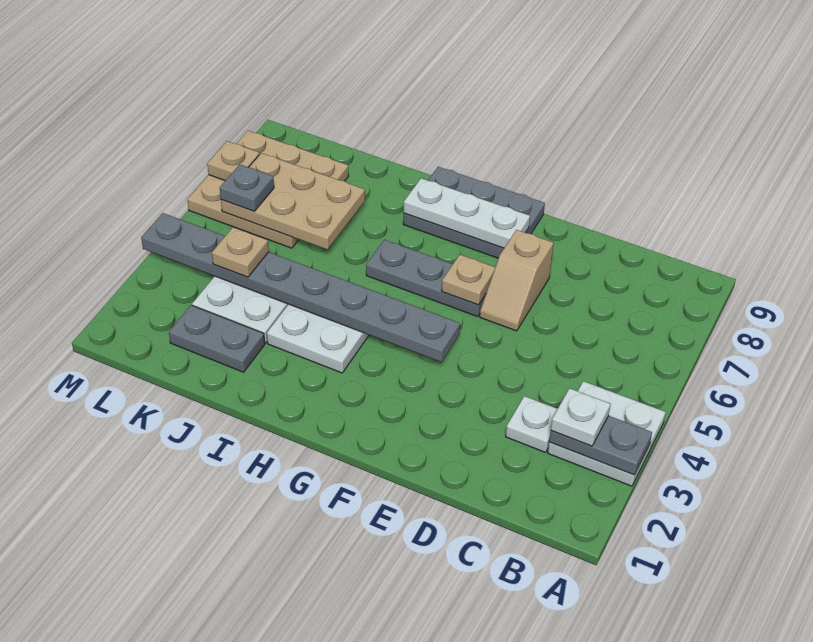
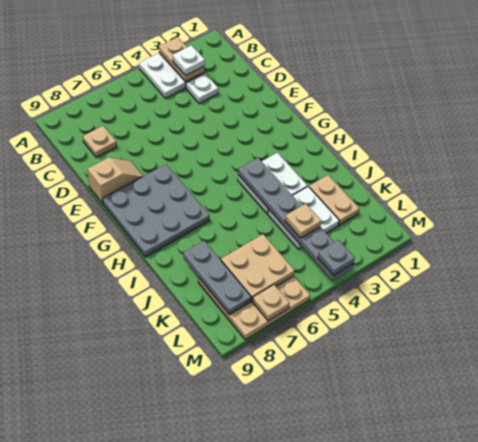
grey plate A3:B3 level 2 -> tan plate A3:B3 level 2
tan slope E6:E7 level 1 top 7 -> tan slope E8:E9 level 1 top 9
grey plate F4:M4 level 2 -> grey plate H4:M4 level 2
grey plate F6:H6 level 1 -> grey plate J8:L8 level 2
tan plate F6 level 2 -> tan plate C8 level 1
grey plate F8:H9 level 1 -> grey plate F7:H9 level 1
white plate F8:H8 level 2 -> none
grey plate J2:K2 level 1 -> tan plate J2:K2 level 1
tan plate J6:L7 level 2 -> tan plate K6:L7 level 2
grey plate L6 level 3 -> grey plate M4 level 3

